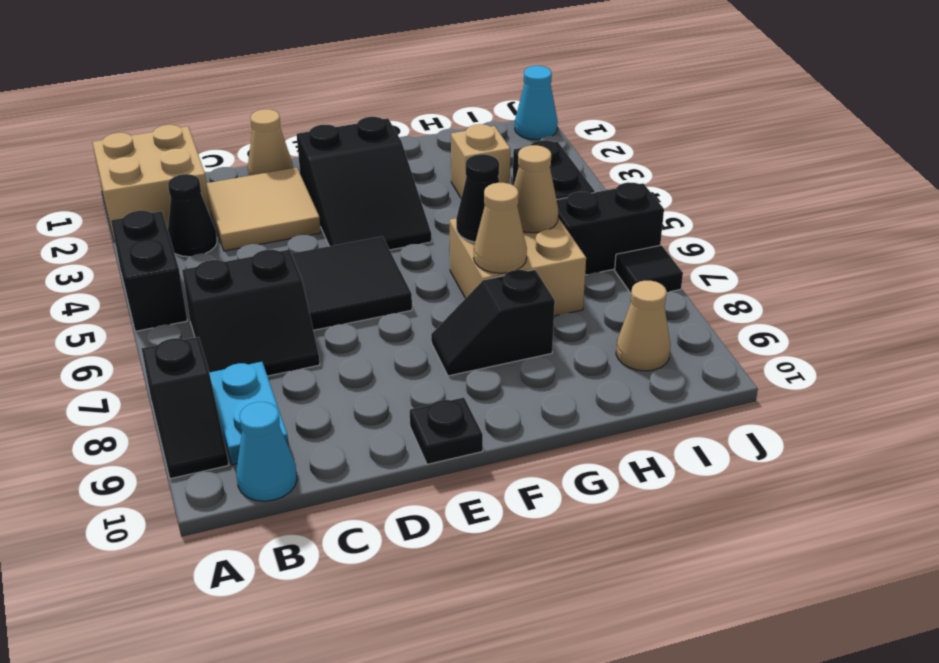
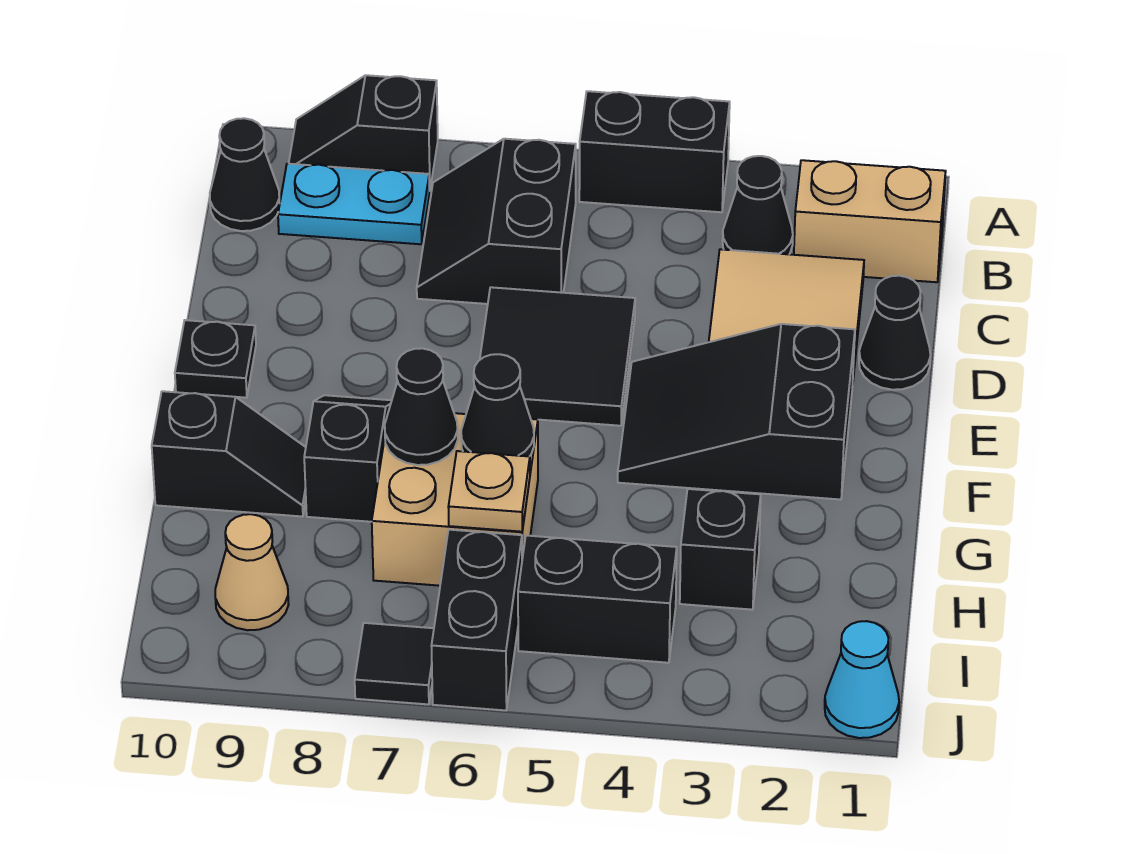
tan brick A1:B2 level 1 -> tan brick B1:B2 level 1
cyan cone B10 level 1 -> black cone B10 level 1
tan cone D1 level 1 -> black cone D1 level 1
tan cone G7 level 2 -> black cone G7 level 2
none -> black slope G9:G10 level 1 top 10
tan brick H3 level 1 -> black brick H3 level 1
tan cone H6 level 2 -> tan plate H6 level 2

